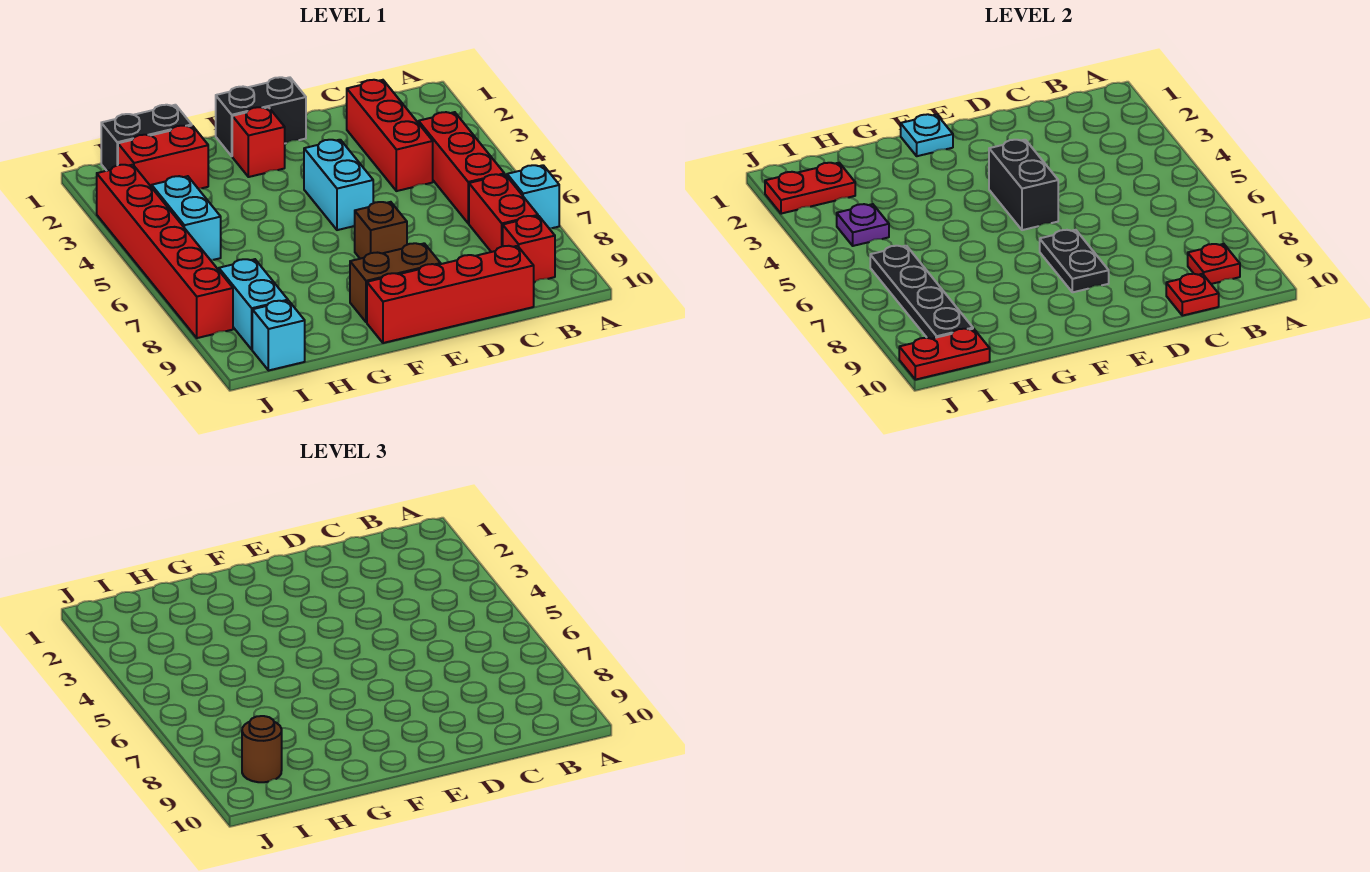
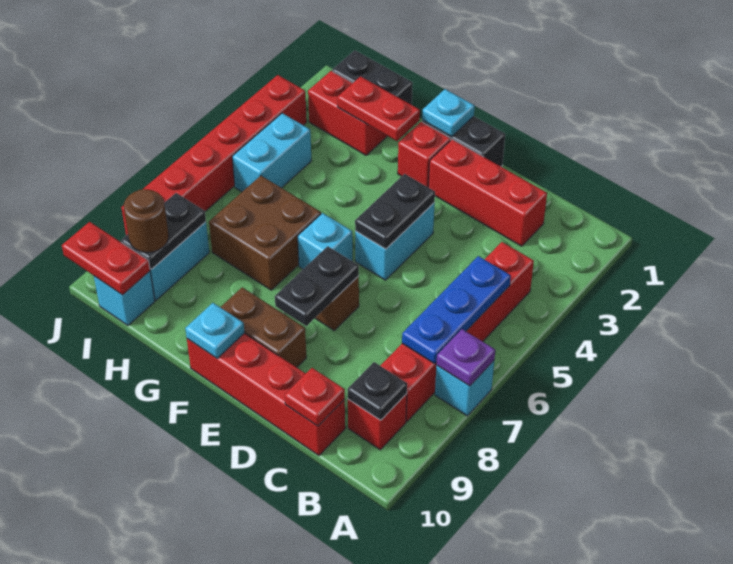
none -> blue plate B5:B7 level 2
red plate B9 level 2 -> black plate B9 level 2
red brick C2:C4 level 1 -> red brick C2:E2 level 1
black brick E4:E5 level 2 -> black plate E4:E5 level 2
none -> cyan brick F6 level 1
none -> cyan plate F10 level 2
none -> brown brick G6:H7 level 1
red plate I2:J2 level 2 -> red plate G2:H2 level 2
purple plate I4 level 2 -> purple plate A7 level 2
black plate I6:I9 level 2 -> black plate I8:I9 level 2

